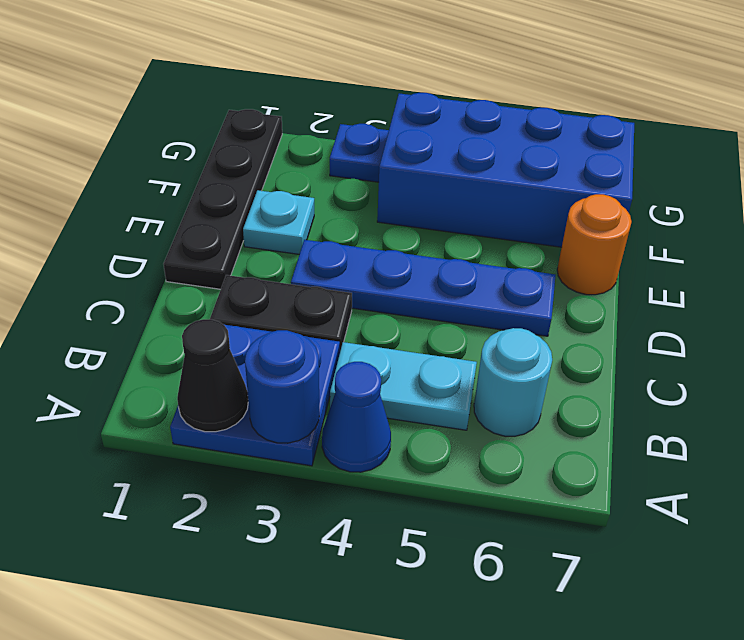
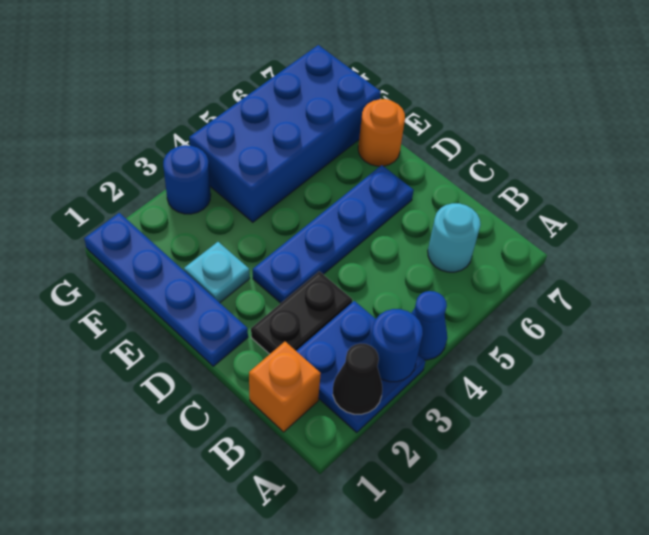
none -> orange brick B1 level 1
cyan plate B4:B5 level 1 -> none
black plate D1:G1 level 1 -> blue plate D1:G1 level 1
blue plate G3 level 1 -> blue round brick G3 level 1

